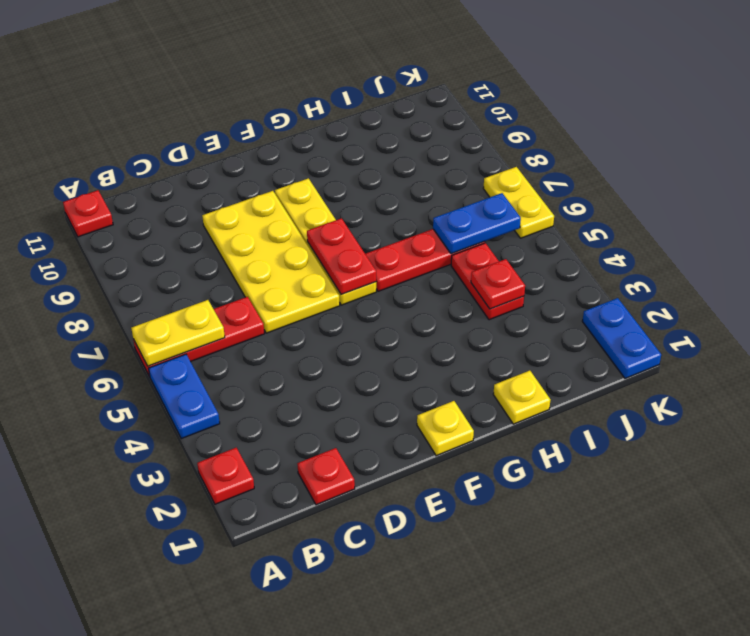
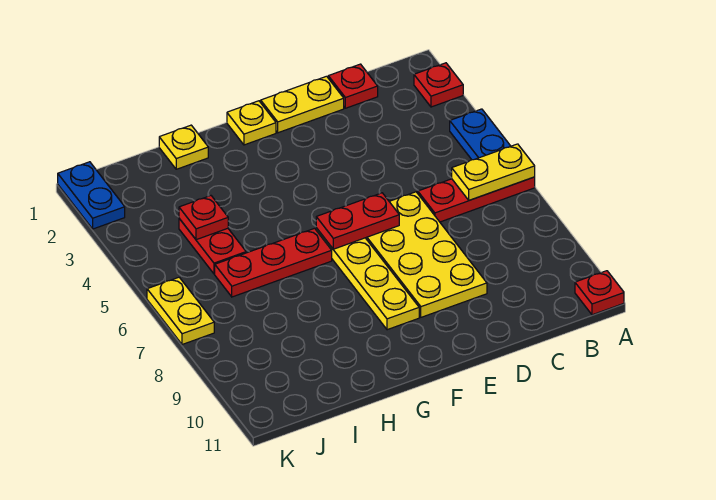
none -> yellow plate D1:E1 level 1
red plate F6:F7 level 2 -> red plate E6:F6 level 2
blue plate I6:J6 level 2 -> none

